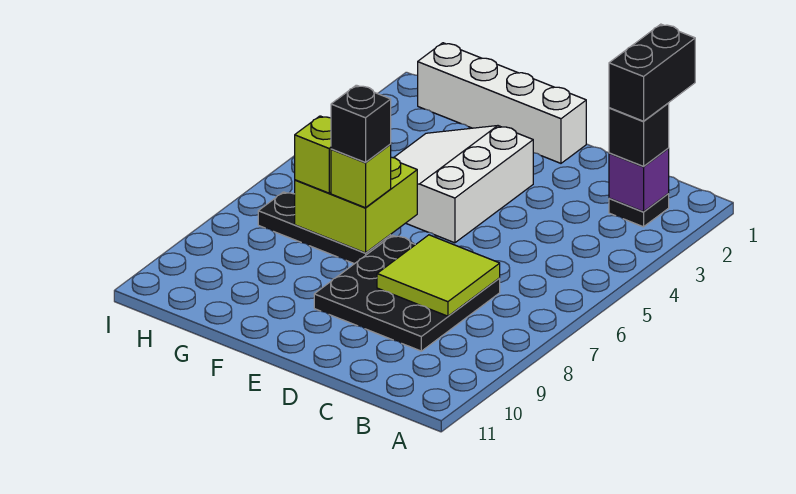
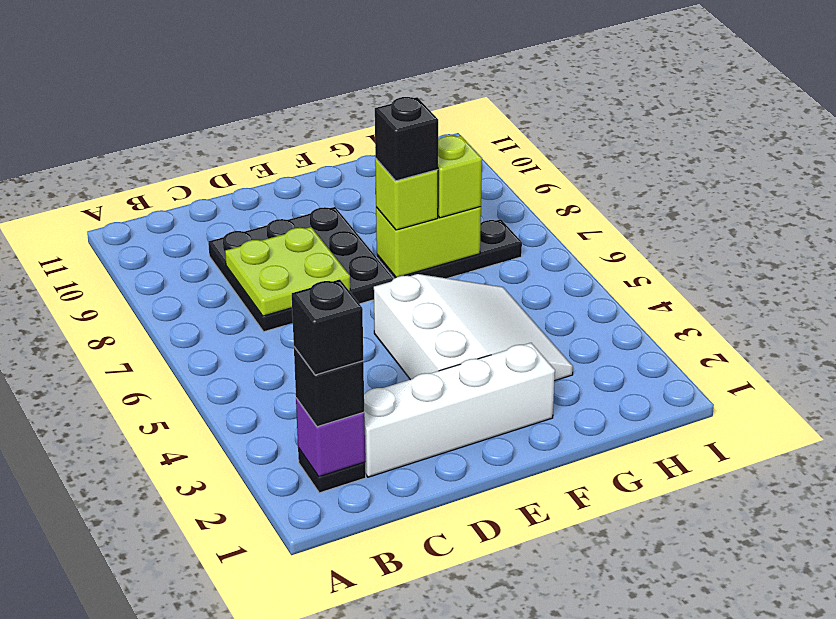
black brick B1:B2 level 4 -> black brick B2 level 4
lime tile C7:D8 level 2 -> lime plate C7:D8 level 2
white brick E1:H1 level 1 -> white brick C2:F2 level 1
lime brick F6:G7 level 2 -> lime brick F7:G7 level 2

